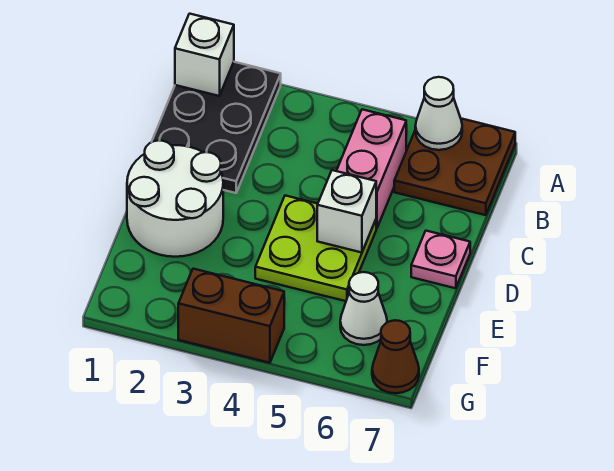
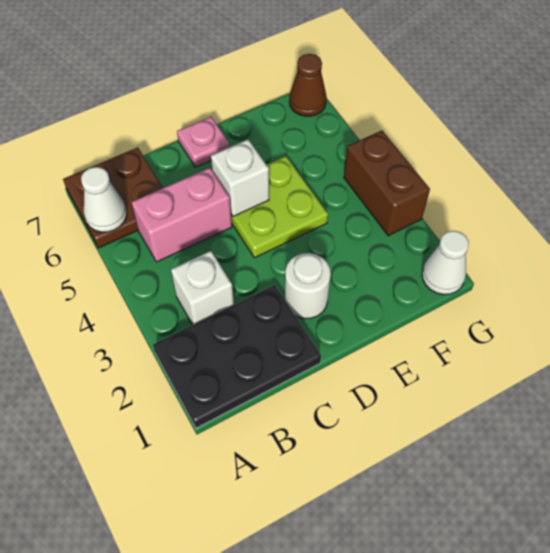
white brick A1 level 2 -> white brick B3 level 1
white round brick D1:E2 level 1 -> white round brick D2 level 1
white cone F6 level 1 -> white cone G1 level 1

